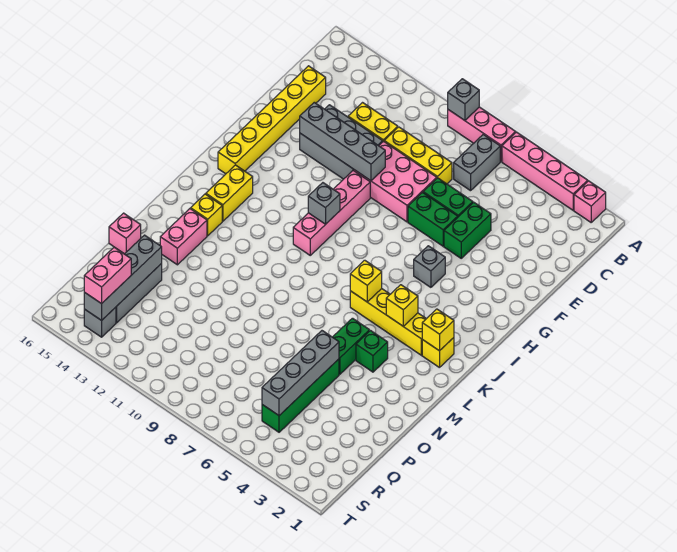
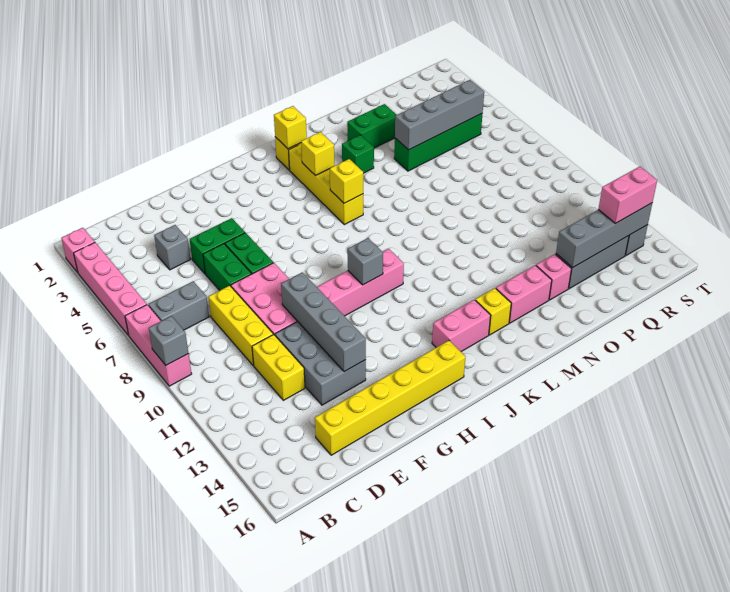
grey brick H5 level 1 -> grey brick D4 level 1
yellow brick J14:K14 level 1 -> pink brick J14:K14 level 1
green brick M5:N5 level 1 -> green brick N3:O3 level 1
pink brick O16 level 1 -> pink brick O14 level 1

